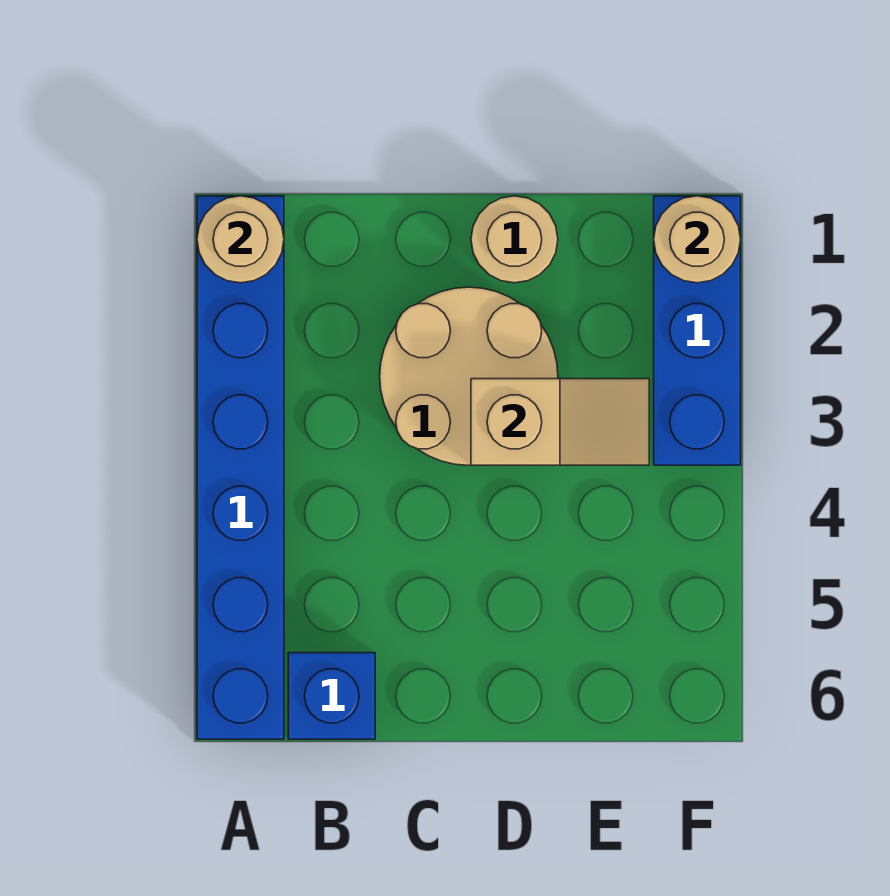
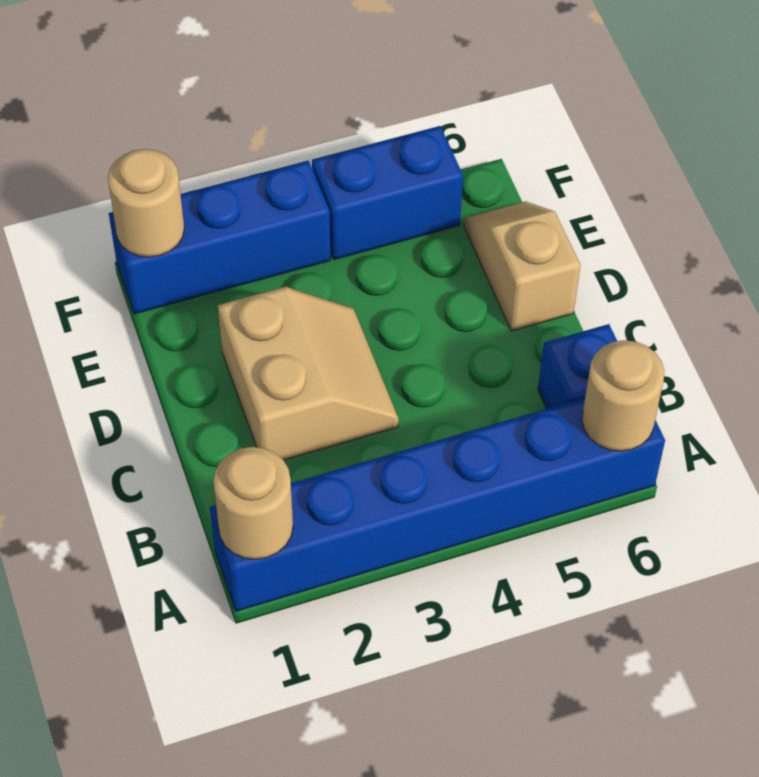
tan round brick C2:D3 level 1 -> tan slope C2:D3 level 1 top 2
tan round brick D1 level 1 -> tan round brick A6 level 2
tan slope D3:E3 level 2 top D -> tan slope D6:E6 level 1 top D
none -> blue brick F4:F5 level 1

